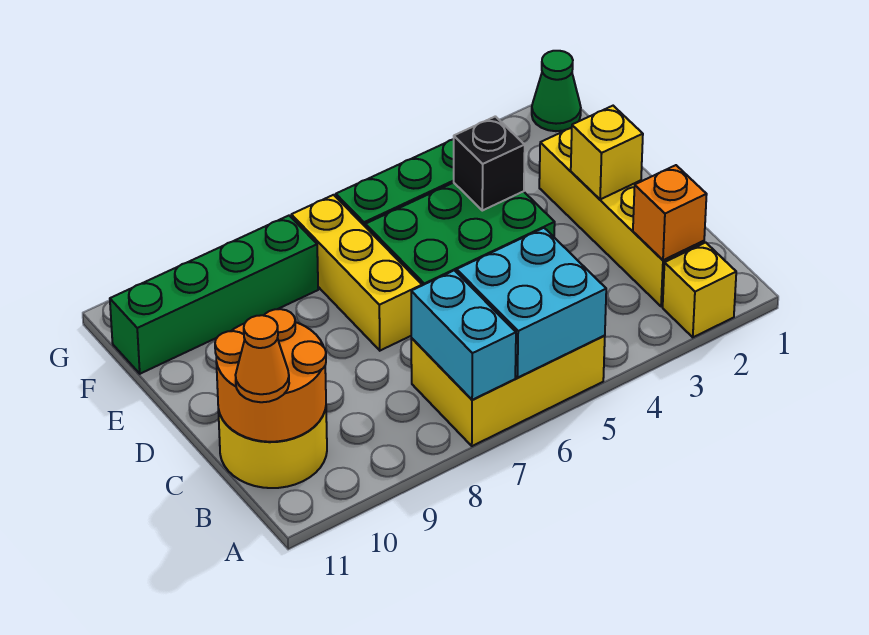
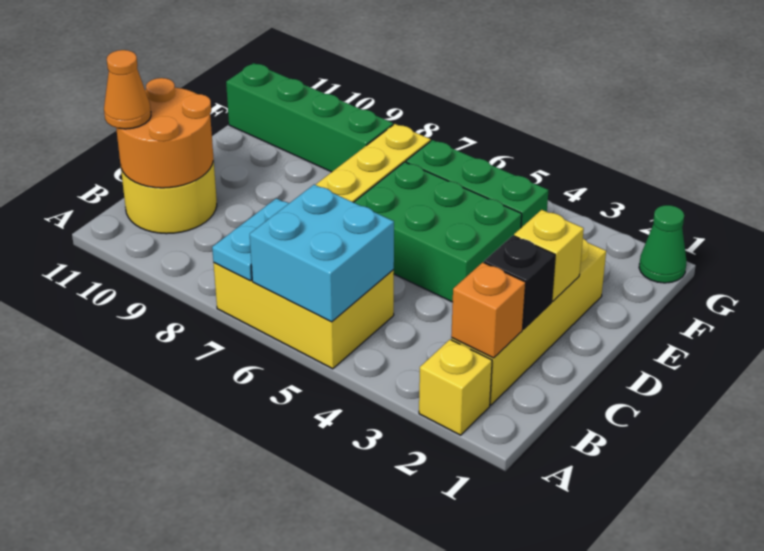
cyan brick A7:B7 level 2 -> cyan plate A7:B7 level 2
black brick E4 level 2 -> black brick C2 level 2

